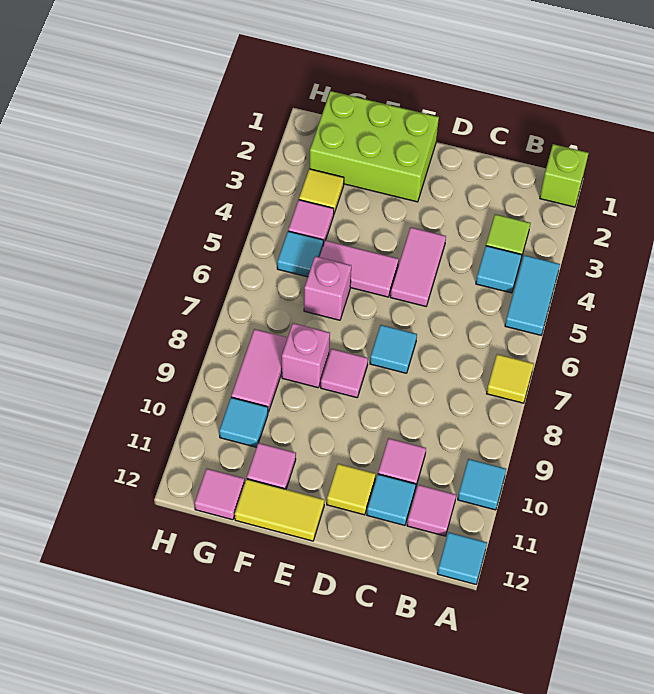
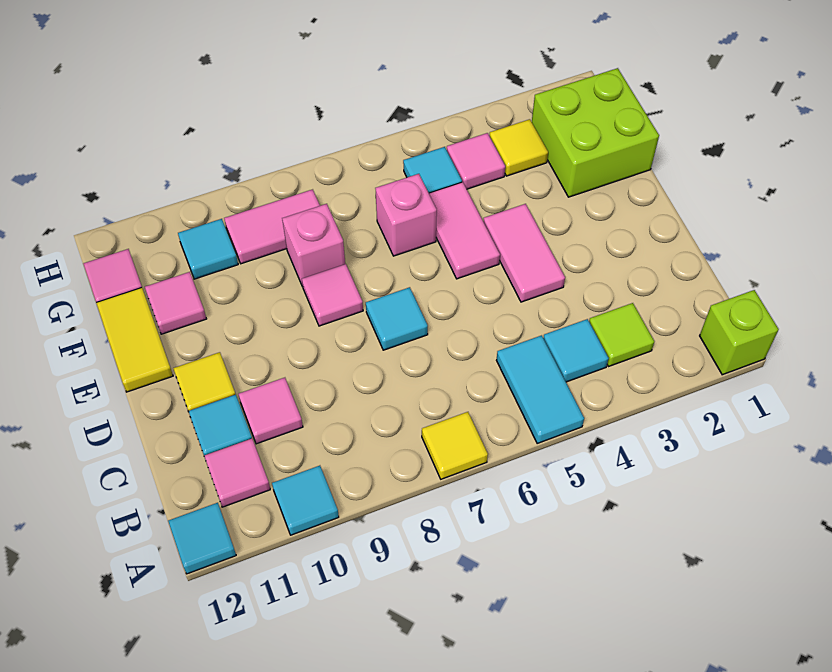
cyan tile A4:A5 level 1 -> cyan tile A5:B5 level 1
pink tile D4:D5 level 1 -> pink tile D4:E4 level 1
lime brick E1:G2 level 1 -> lime brick F1:G2 level 1

